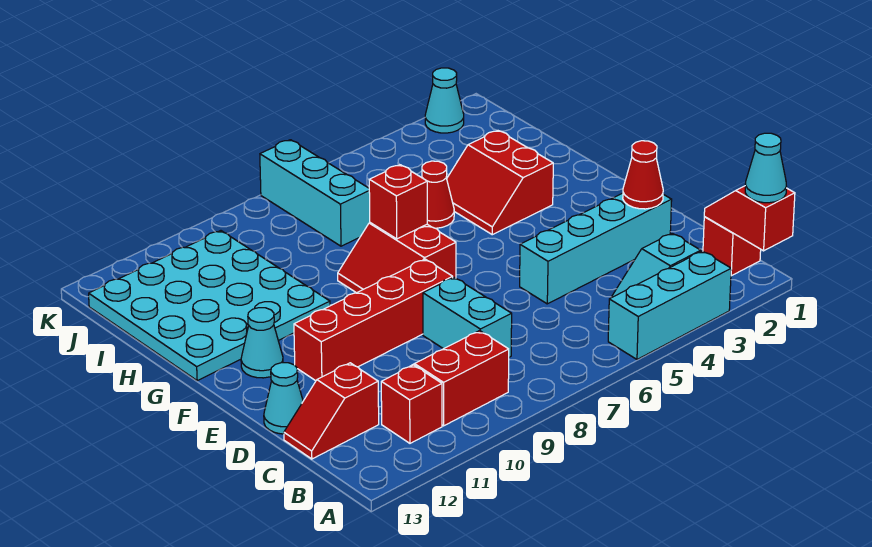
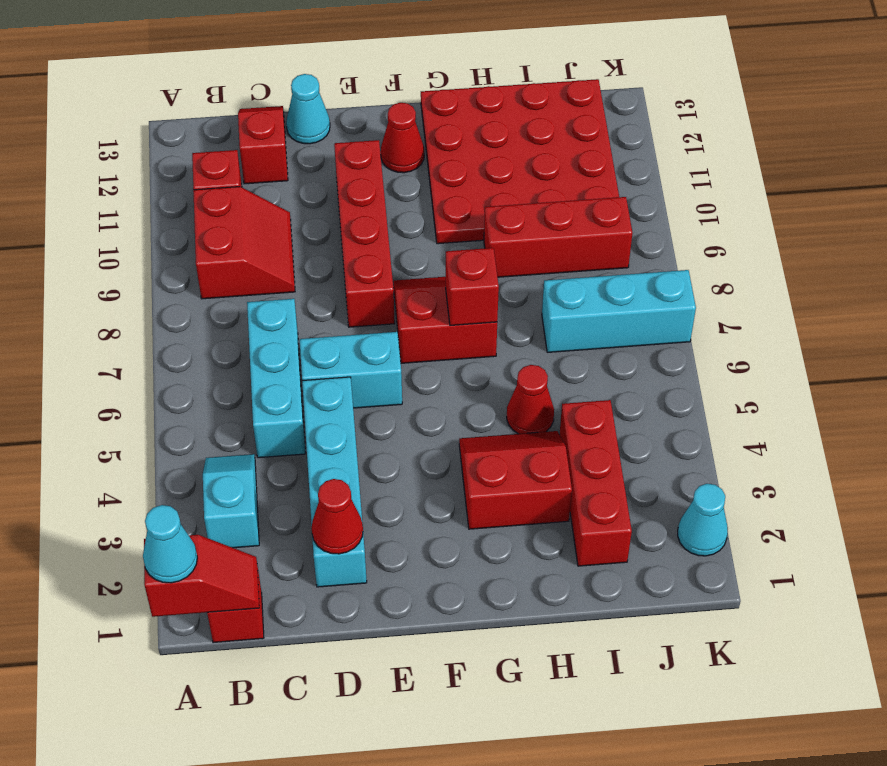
cyan brick A3:A5 level 1 -> cyan brick C5:C7 level 1
cyan brick C8:D8 level 1 -> cyan brick D6:E6 level 1
cyan cone F12 level 1 -> red cone F12 level 1
cyan plate G10:J13 level 1 -> red plate G10:J13 level 1
none -> red brick H9:J9 level 1
none -> red brick I2:I4 level 1

